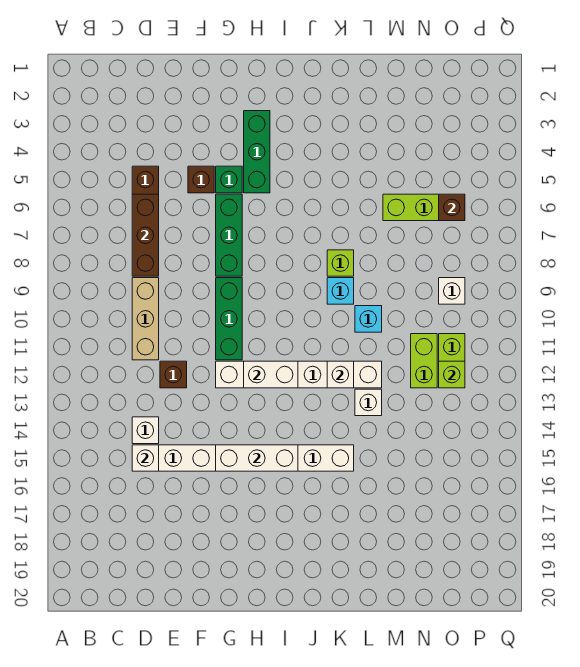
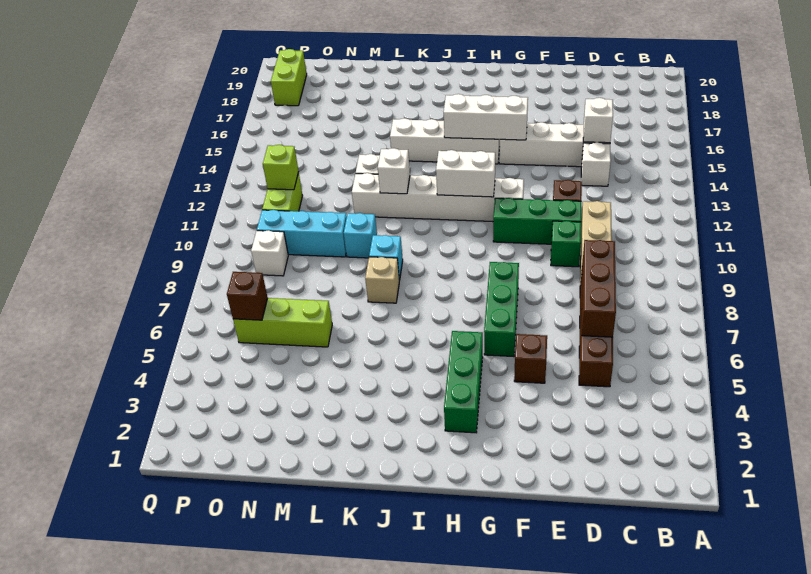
green brick G5 level 1 -> green brick E10 level 1
green brick G9:G11 level 1 -> green brick E11:G11 level 1
lime brick K8 level 1 -> tan brick K8 level 1
none -> cyan brick M10:O10 level 1
lime brick N11:N12 level 1 -> lime brick P18:P19 level 1

